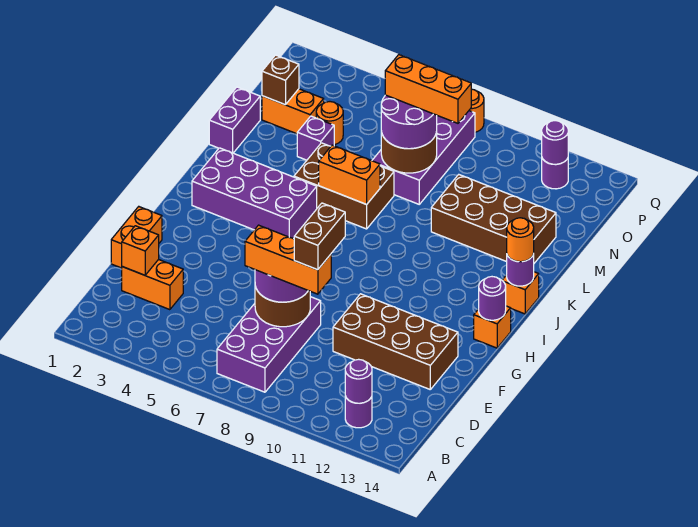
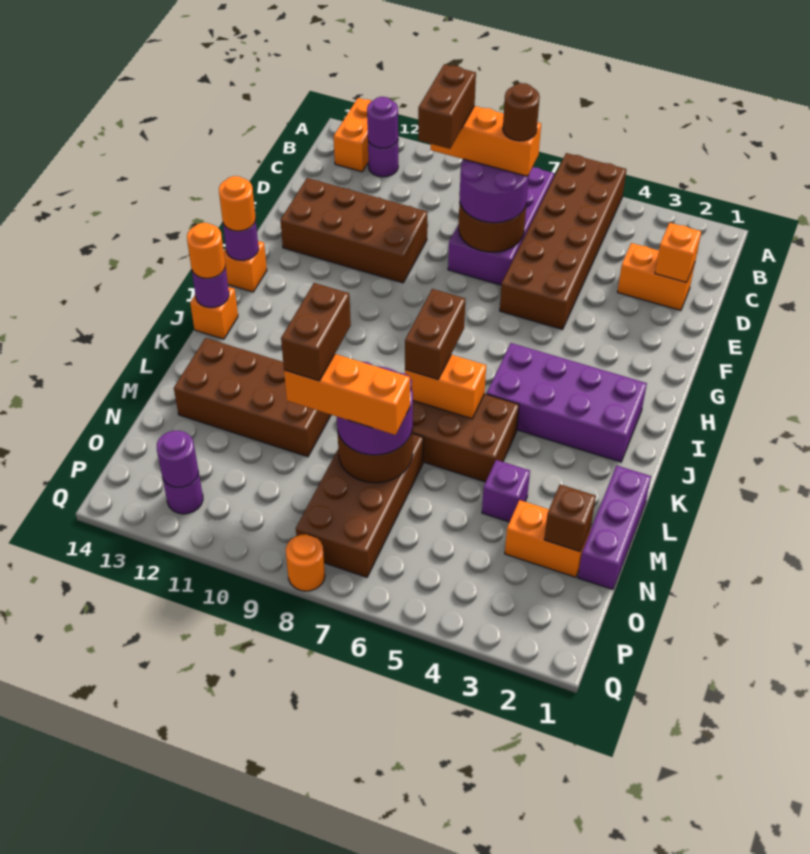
none -> brown brick A5:F6 level 1
none -> brown round brick D7 level 5
orange brick E1:F1 level 1 -> orange brick A13:B13 level 1
none -> brown brick J7:K7 level 3
purple brick L1:M1 level 1 -> purple brick L1:N1 level 1
purple brick M7:P8 level 1 -> brown brick M7:P8 level 1
none -> brown brick M9:N9 level 5
orange round brick N4 level 1 -> orange round brick H14 level 3

